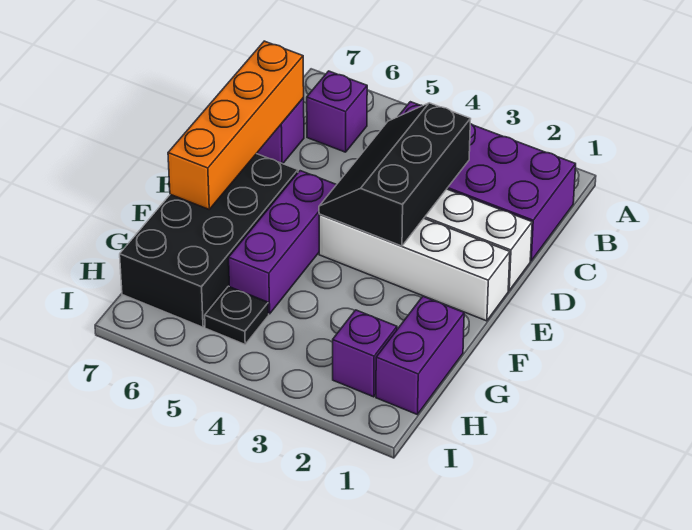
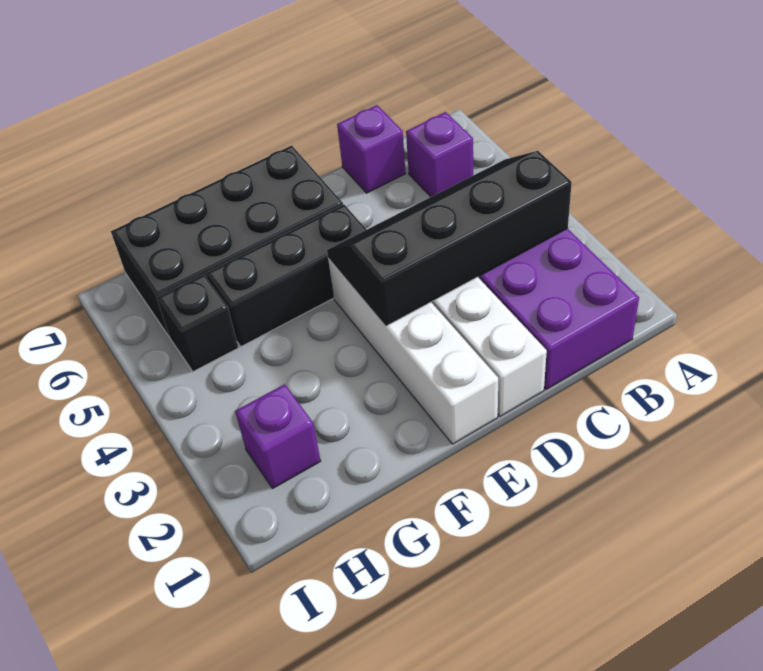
black slope C3:E4 level 2 top 3 -> black slope B3:E4 level 2 top 3
orange brick C7:F7 level 2 -> none
purple brick E5:G5 level 1 -> black brick E5:G5 level 1
purple brick G1:H1 level 1 -> none
black plate H5 level 1 -> black brick H5 level 1

